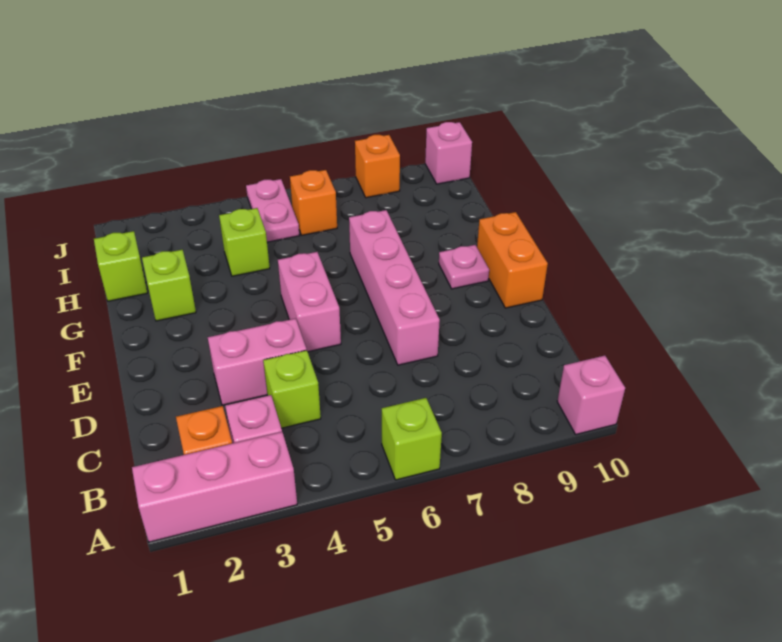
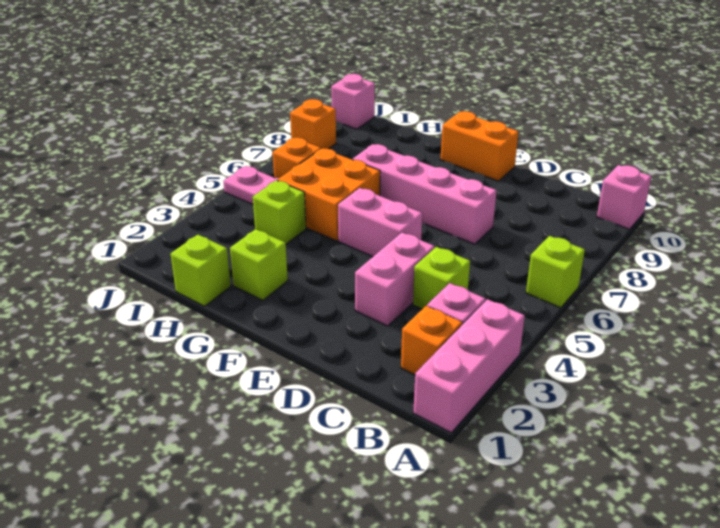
pink plate F9 level 1 -> none
none -> orange brick G5:H6 level 1

